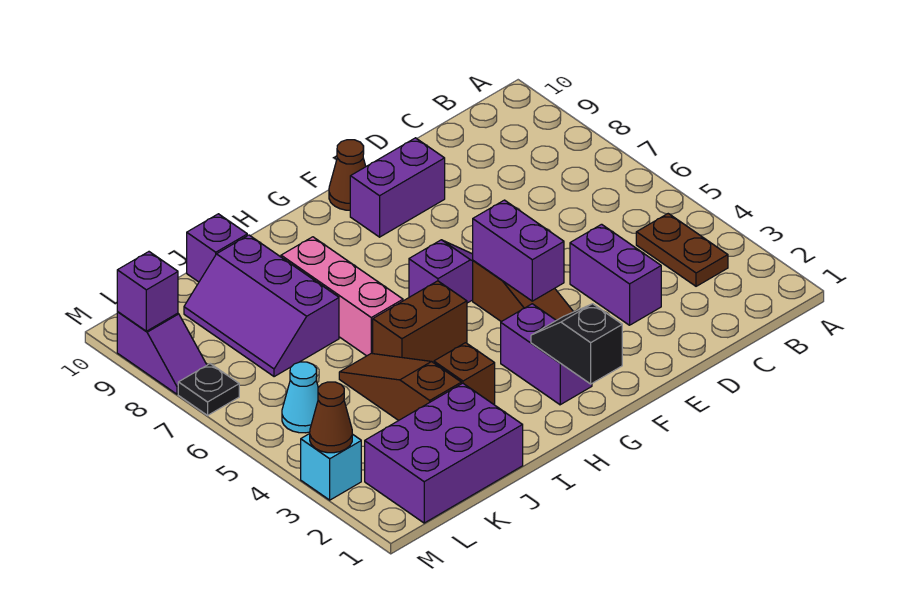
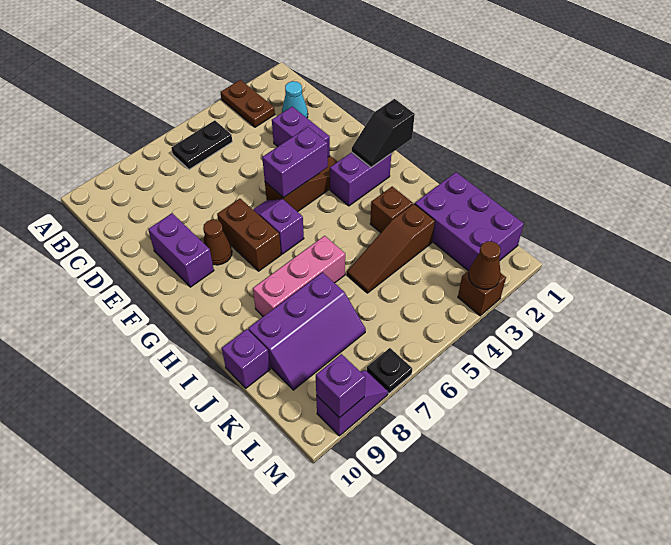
brown plate B3:B4 level 1 -> brown plate A3:B3 level 1
none -> black plate B5:B6 level 1
purple brick D3:D4 level 1 -> purple brick D3:E3 level 1
brown cone F10 level 1 -> brown cone F8 level 1
brown brick H5:I5 level 1 -> brown brick F7:G7 level 1
cyan cone L5 level 1 -> cyan cone C2 level 1
cyan brick M3 level 1 -> brown brick M3 level 1

